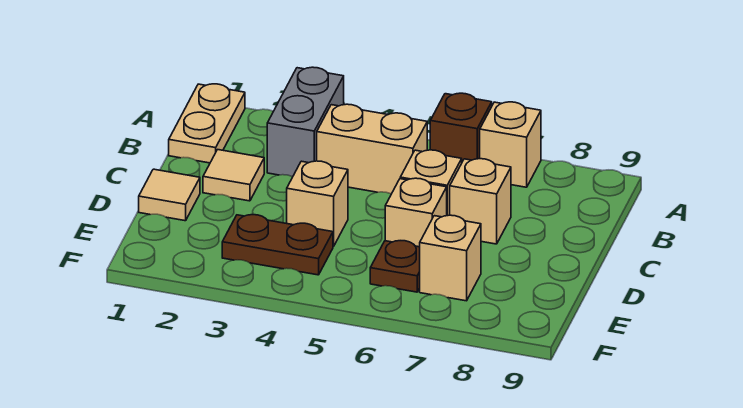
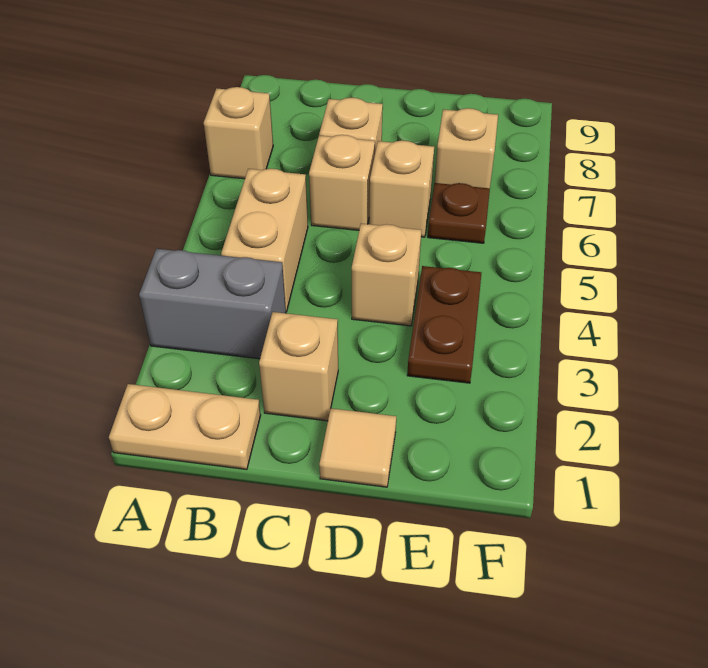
brown brick A6 level 1 -> none
tan tile C2 level 1 -> tan brick C2 level 1

